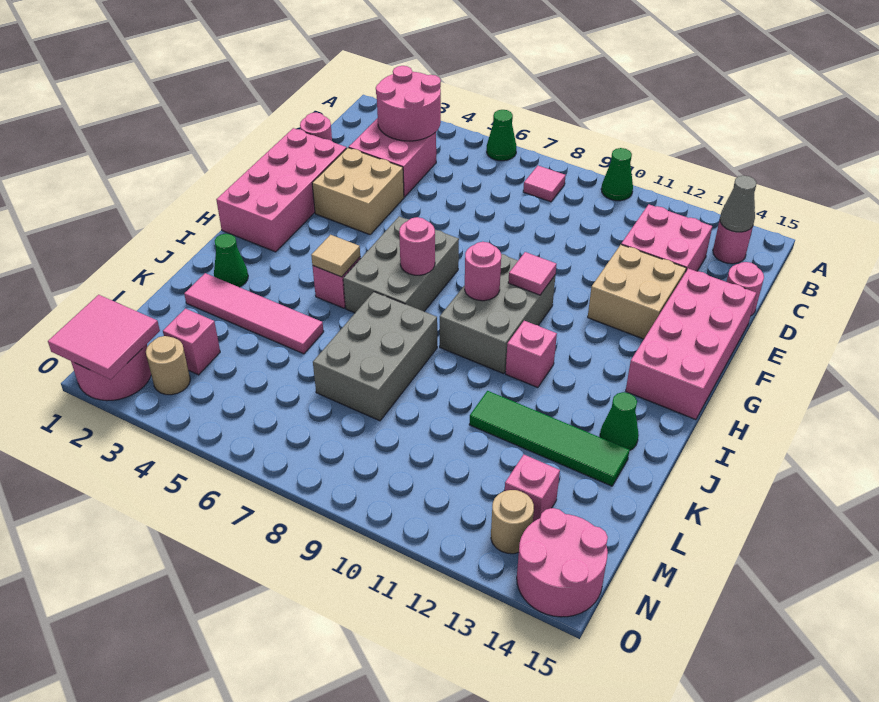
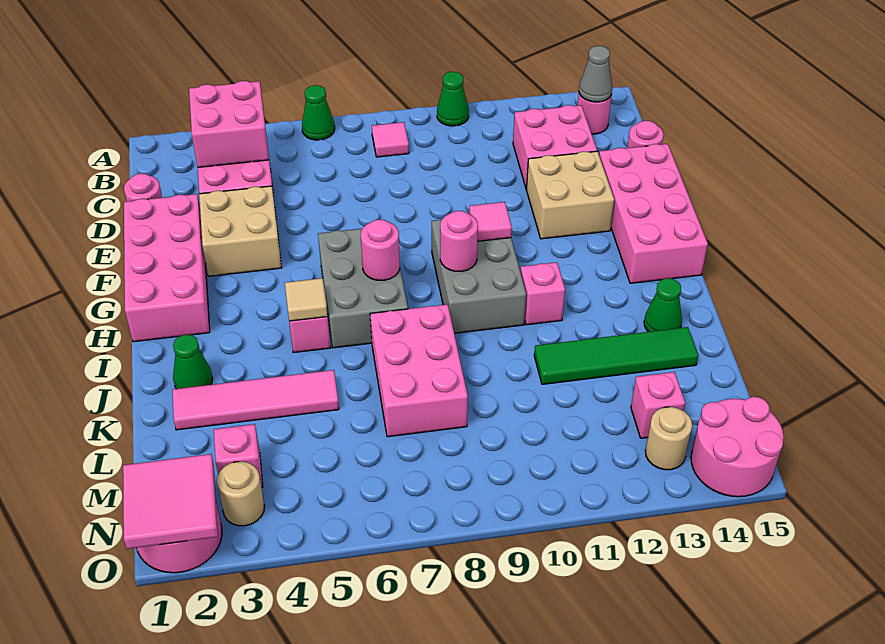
pink round brick B3:C4 level 2 -> pink brick B3:C4 level 2
grey brick J7:L8 level 1 -> pink brick J7:L8 level 1

